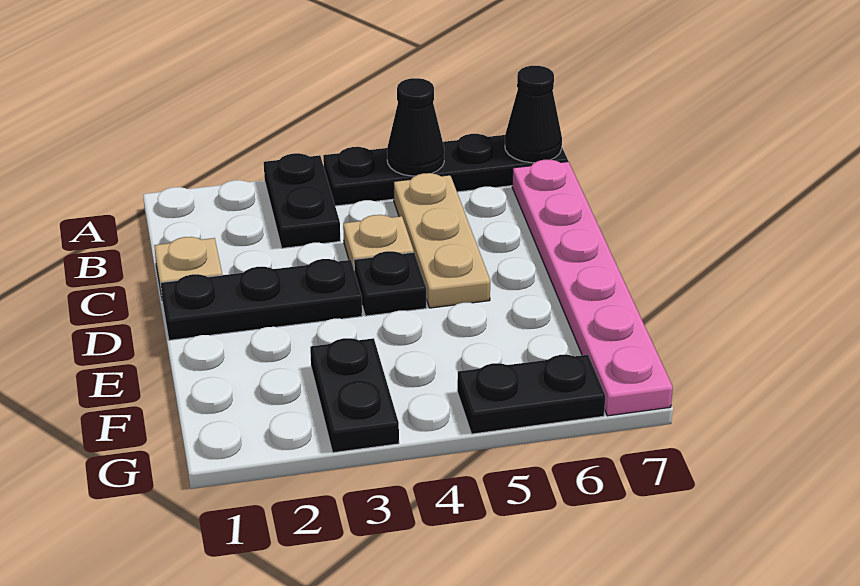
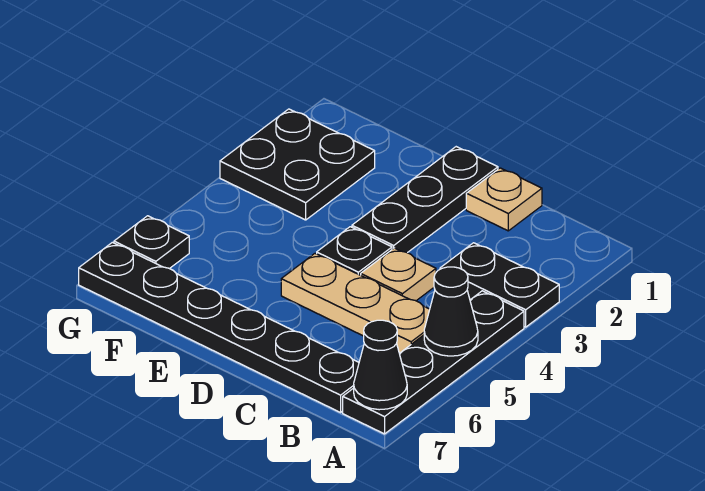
pink plate B7:G7 level 1 -> black plate B7:G7 level 1
black plate F3:G3 level 1 -> black plate F2:G3 level 1
black plate G5:G6 level 1 -> black plate G6 level 1

